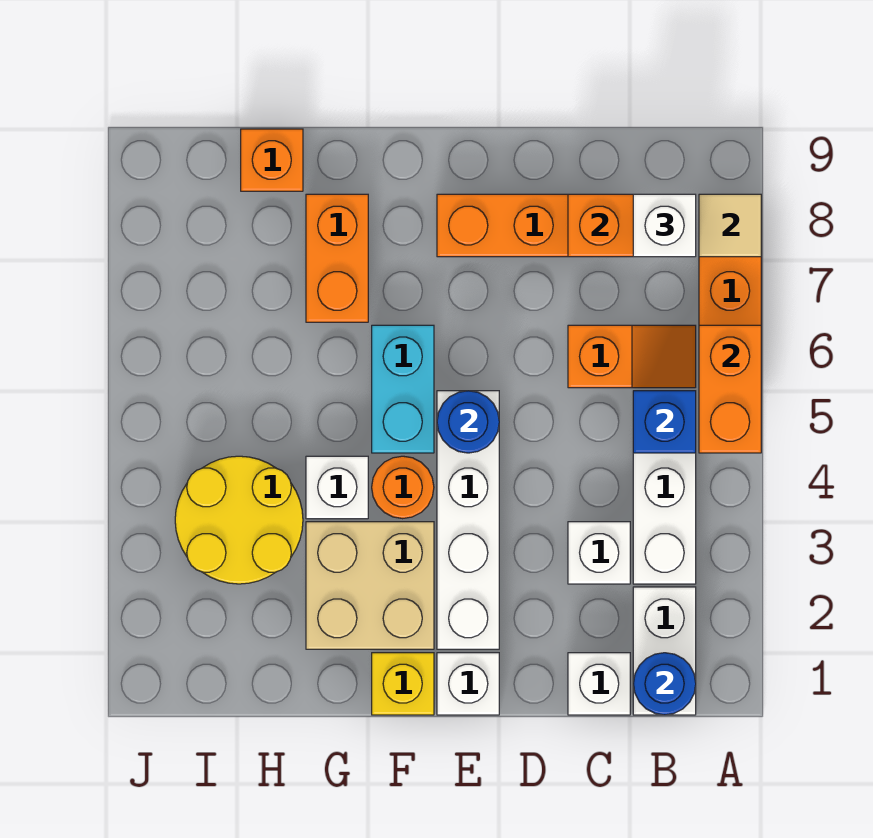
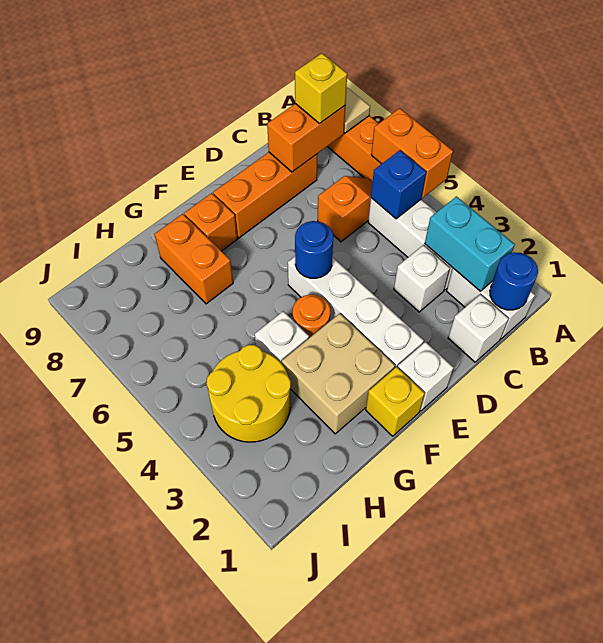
white brick B8 level 3 -> yellow brick B8 level 3
cyan brick F5:F6 level 1 -> cyan brick B2:B3 level 2
orange brick H9 level 1 -> orange brick F8 level 1

